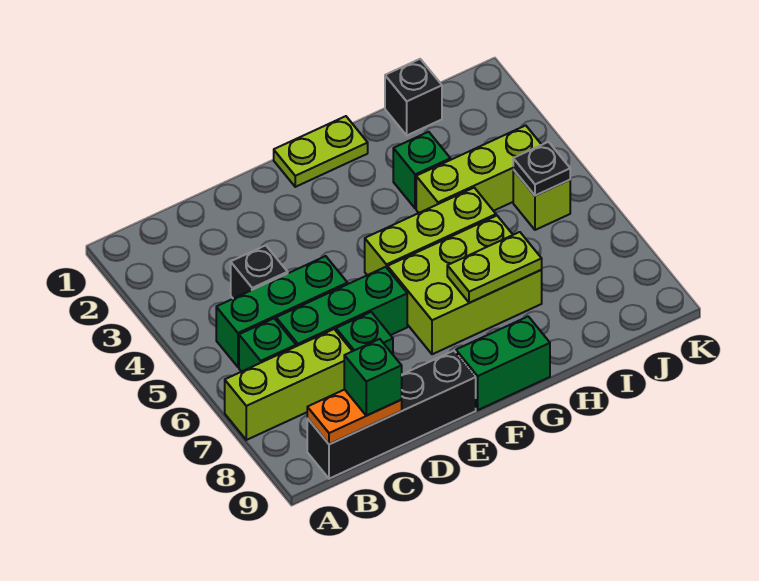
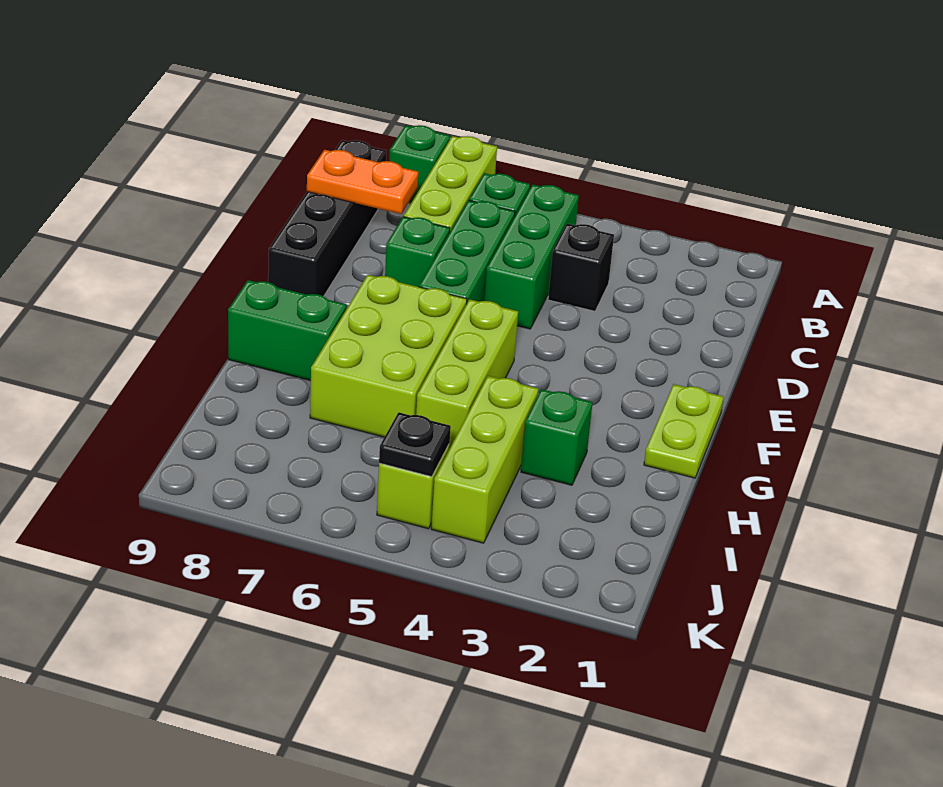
orange plate B9:C9 level 2 -> orange plate C8:C9 level 2
green brick C9 level 3 -> green brick A8 level 1
green brick F9:G9 level 1 -> green brick G8:G9 level 1
lime plate G7:H7 level 2 -> none
black brick I1 level 1 -> none

